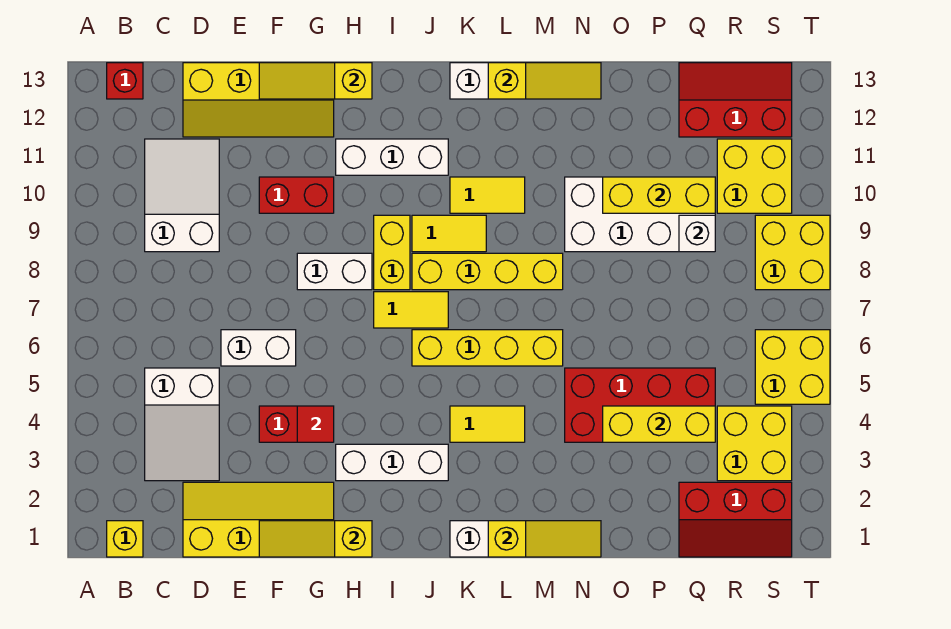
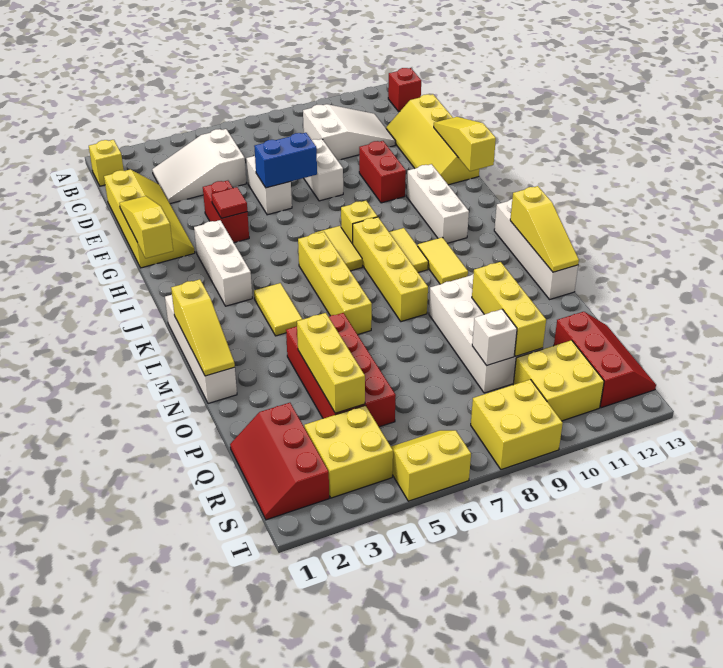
none -> blue brick F6:F7 level 2
white brick G8:H8 level 1 -> white brick E8:F8 level 1
yellow brick I8:I9 level 1 -> yellow brick I8 level 1
yellow brick S5:T6 level 1 -> yellow slope S5:T6 level 1 top T

